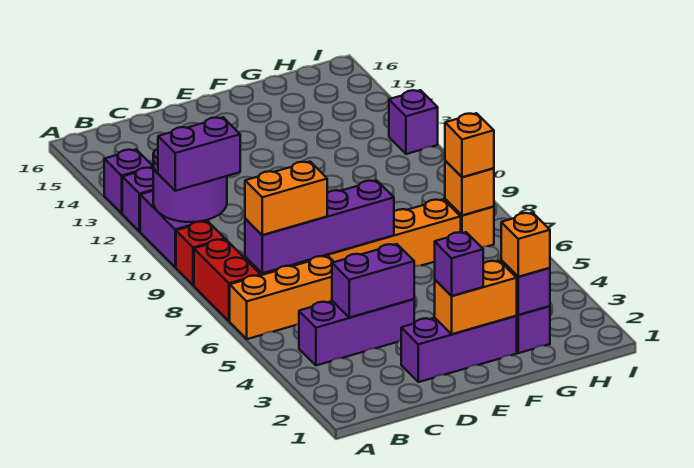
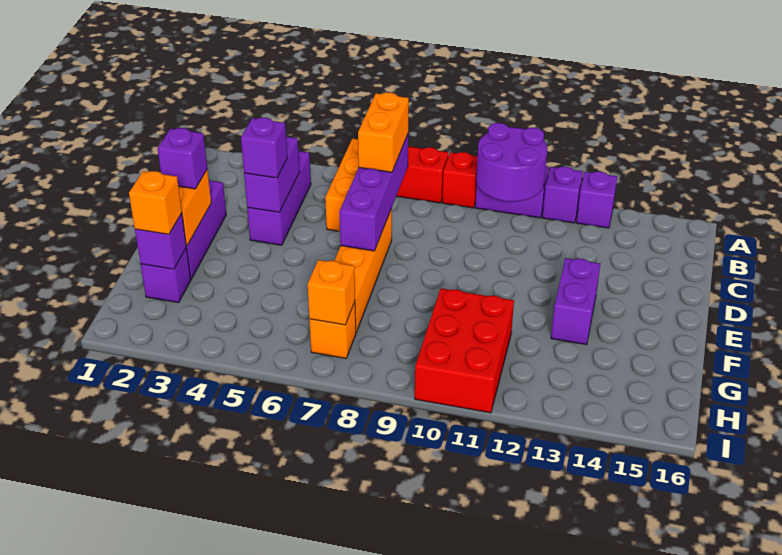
purple brick A10:B10 level 3 -> purple brick E13:F13 level 1
none -> red brick G10:I11 level 1
orange brick H7 level 3 -> none
purple brick I12 level 1 -> purple brick D4 level 3

